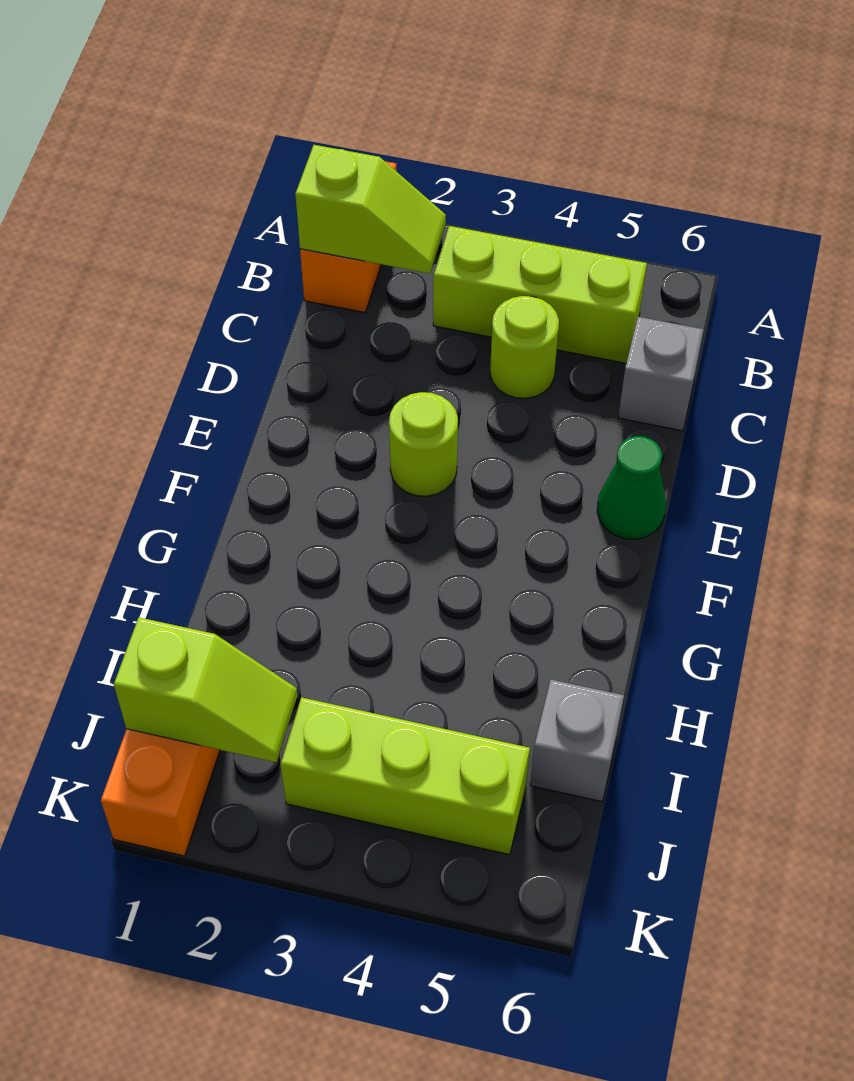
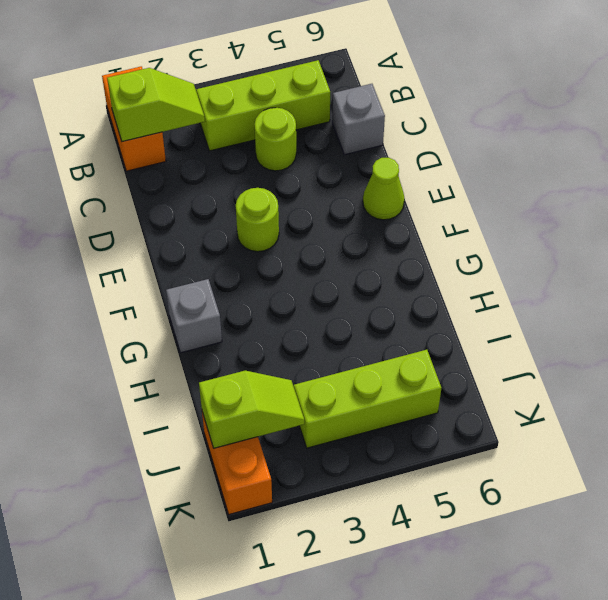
green cone E6 level 1 -> lime cone E6 level 1
grey brick I6 level 1 -> grey brick G1 level 1

